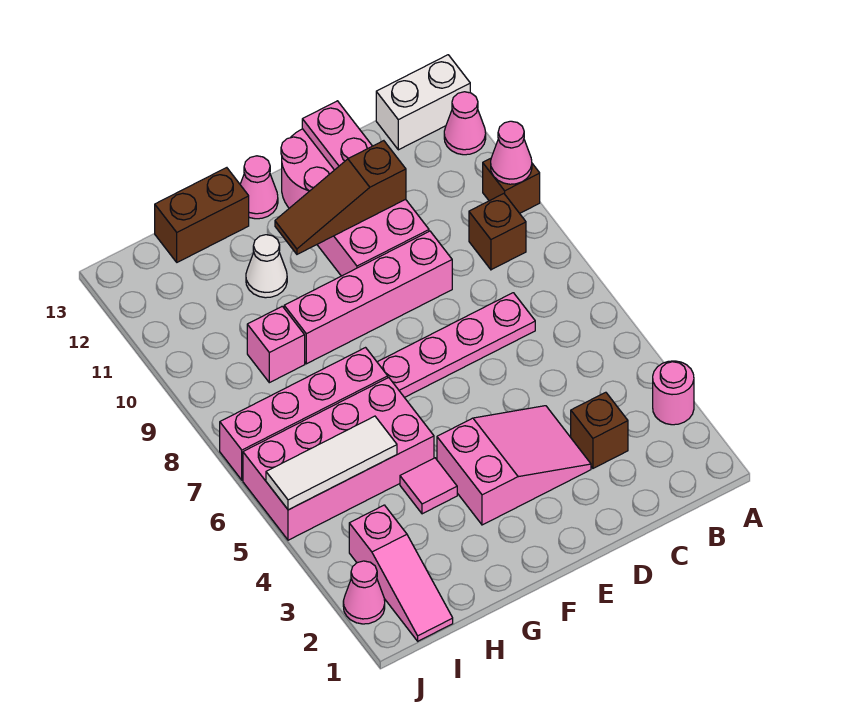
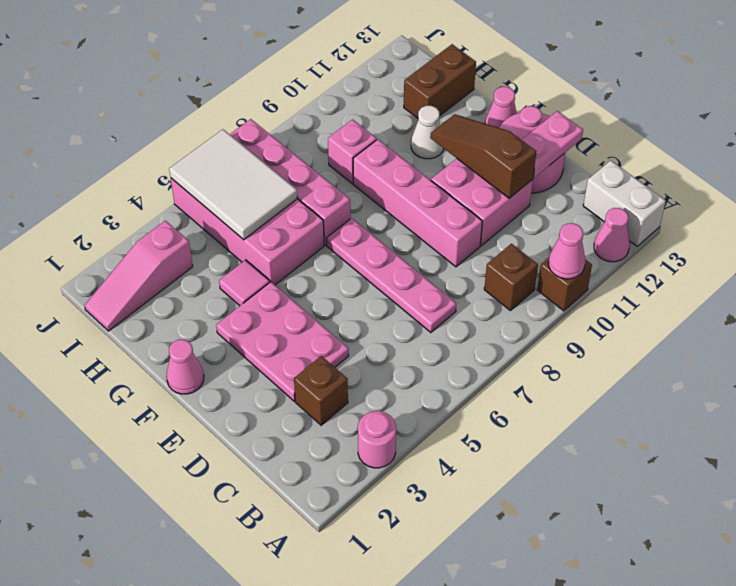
pink slope D3:F4 level 1 top F -> pink plate D3:F4 level 1
brown brick G13:H13 level 1 -> brown brick H12:H13 level 1
white tile H5:J5 level 2 -> white tile H5:J6 level 2
pink cone J2 level 1 -> pink cone F1 level 1

